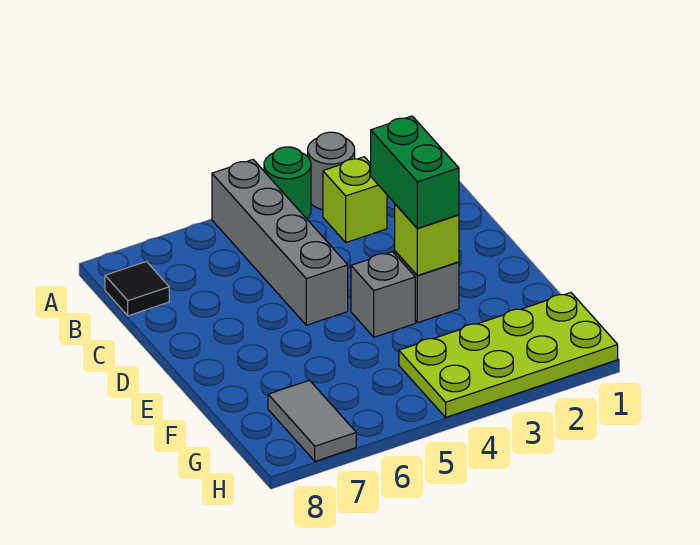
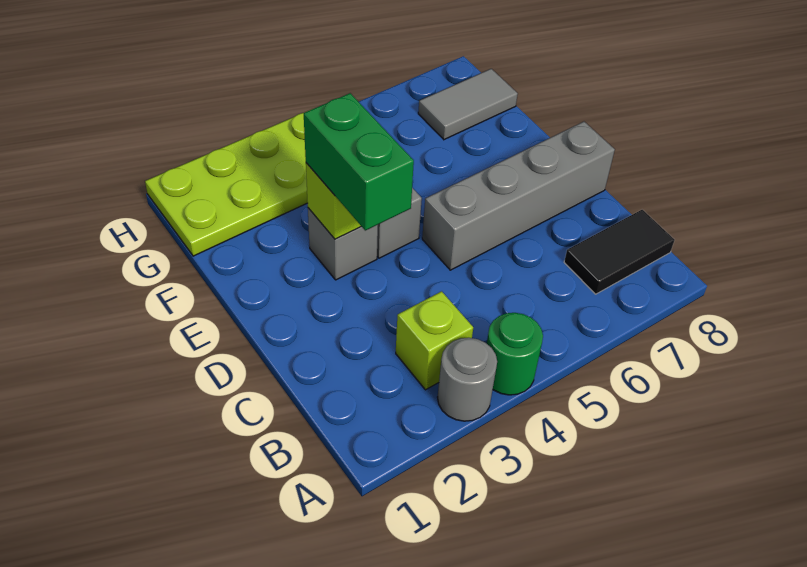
grey brick A5:D5 level 1 -> grey brick D5:D8 level 1
black tile B8 level 1 -> black tile B7:B8 level 1
grey tile G7:H7 level 1 -> grey tile G7:G8 level 1

